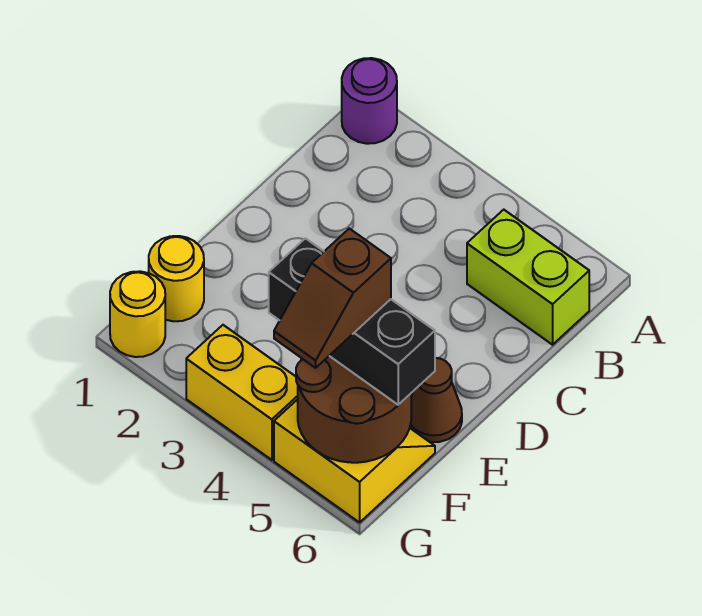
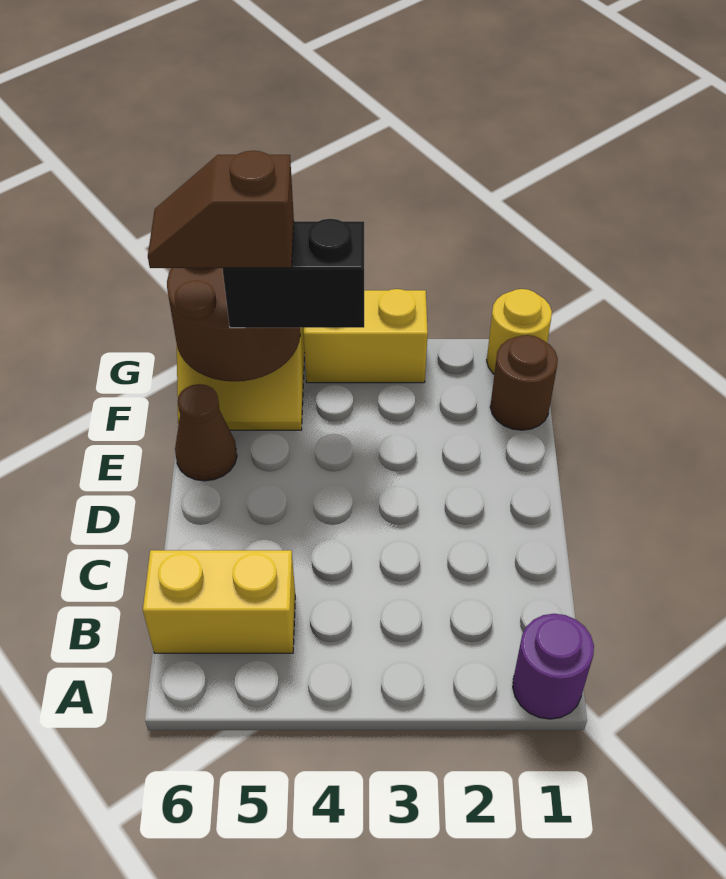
lime brick B5:B6 level 1 -> yellow brick B5:B6 level 1
yellow round brick F1 level 1 -> brown round brick F1 level 1
black brick F4:F6 level 3 -> black brick F4:F5 level 3
brown slope F5:G5 level 4 top F -> brown slope F5:F6 level 4 top 5

